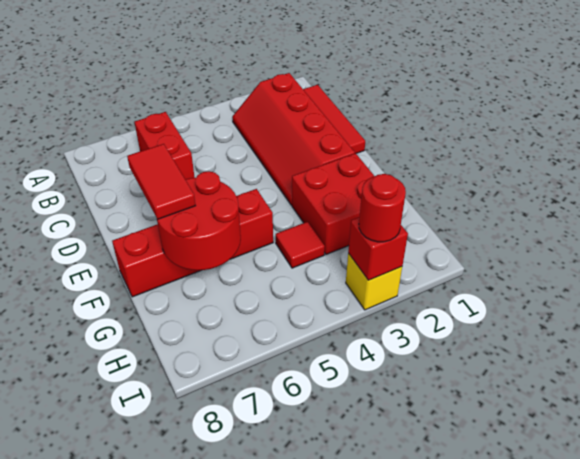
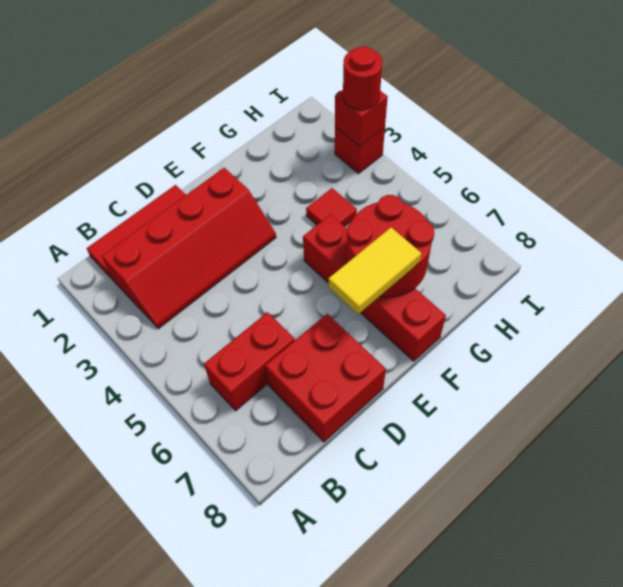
red tile E7:F7 level 3 -> yellow tile E7:F7 level 3
red brick F2:G3 level 1 -> red brick C7:D8 level 1
yellow brick I3 level 1 -> red brick I3 level 1

